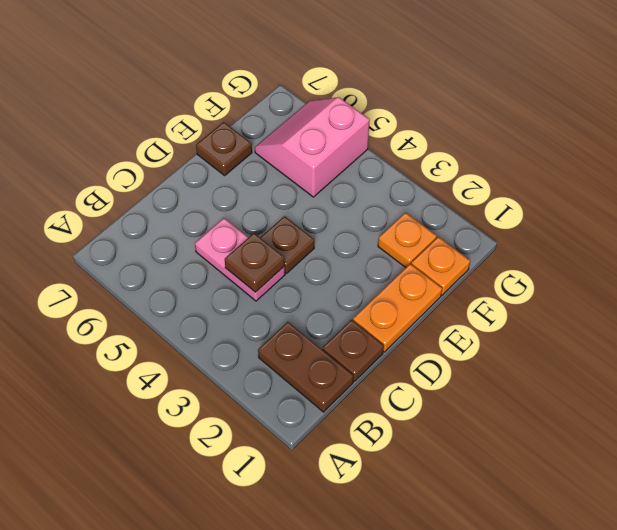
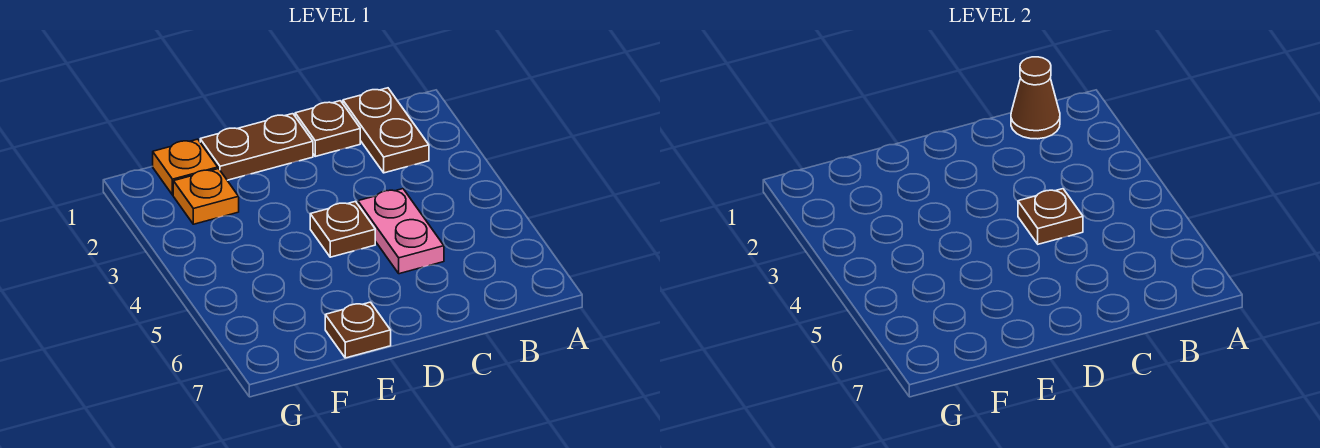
none -> brown cone B1 level 2
orange plate D1:E1 level 1 -> brown plate D1:E1 level 1
pink slope F5:G6 level 1 top 5 -> none

